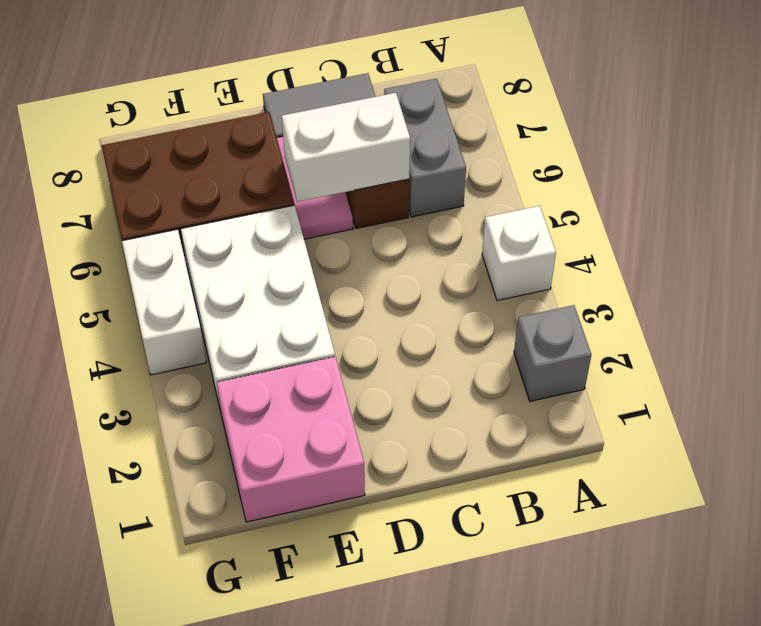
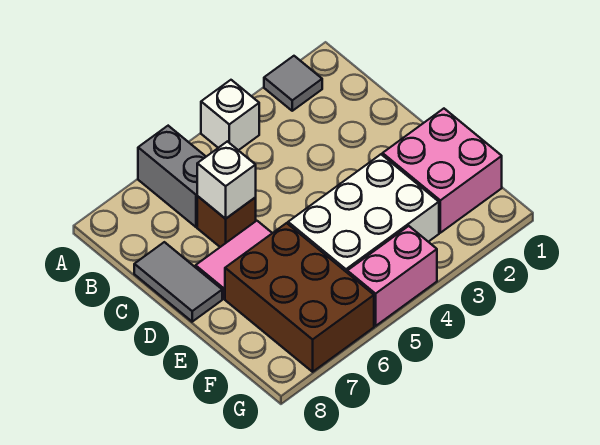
grey brick A2 level 1 -> grey tile A2 level 1
grey brick B6:B7 level 1 -> grey brick A6:B6 level 1
white brick C6:D6 level 2 -> white brick C6 level 2
white brick G4:G5 level 1 -> pink brick G4:G5 level 1

